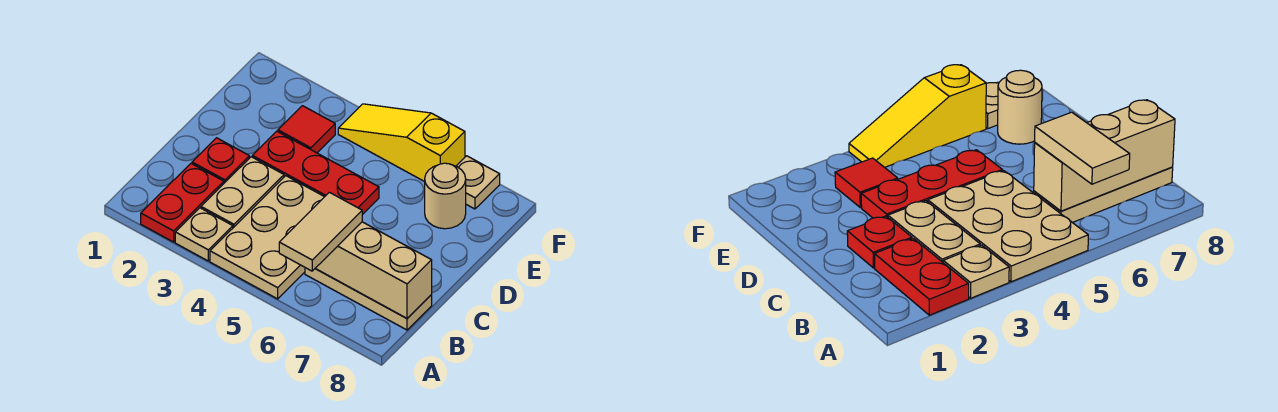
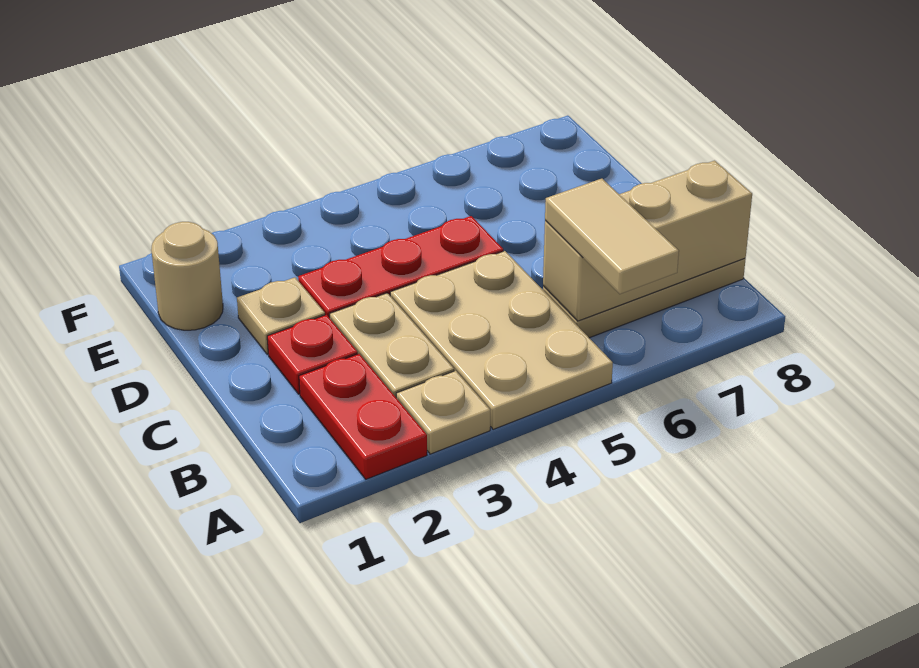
red tile E3 level 1 -> none
tan round brick E7 level 1 -> tan round brick E1 level 1
yellow slope F4:F6 level 1 top 6 -> none
tan plate F7 level 1 -> tan plate D2 level 1

